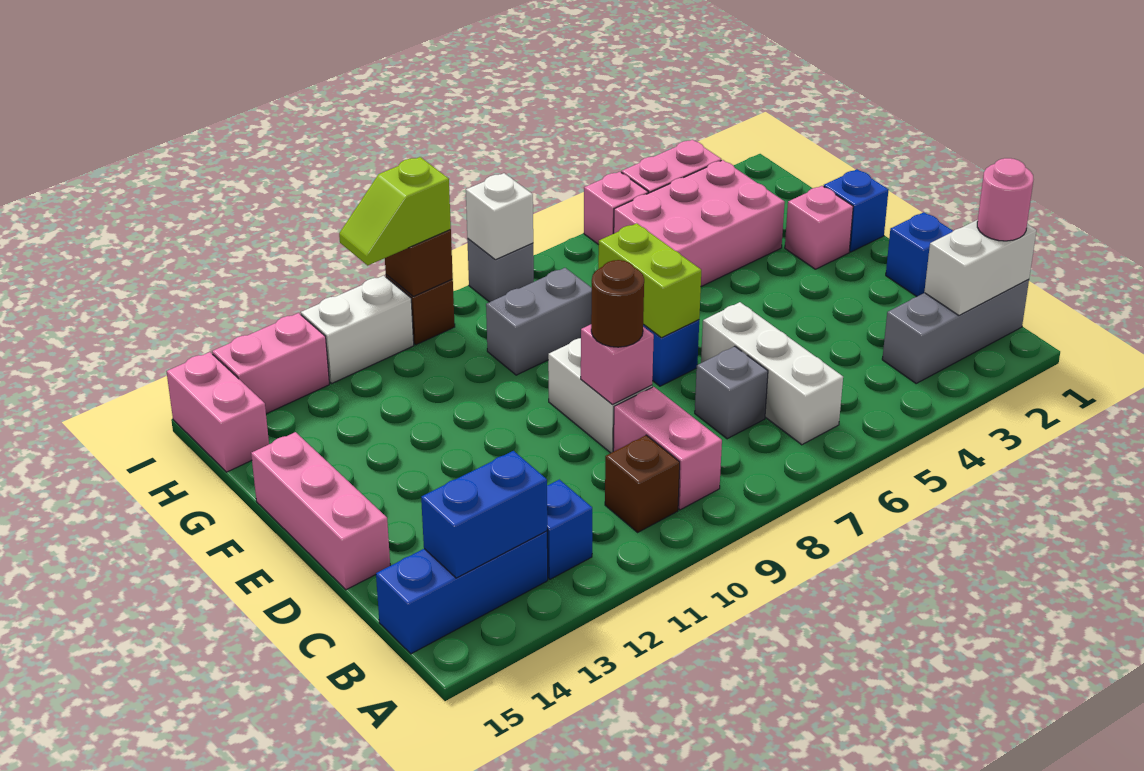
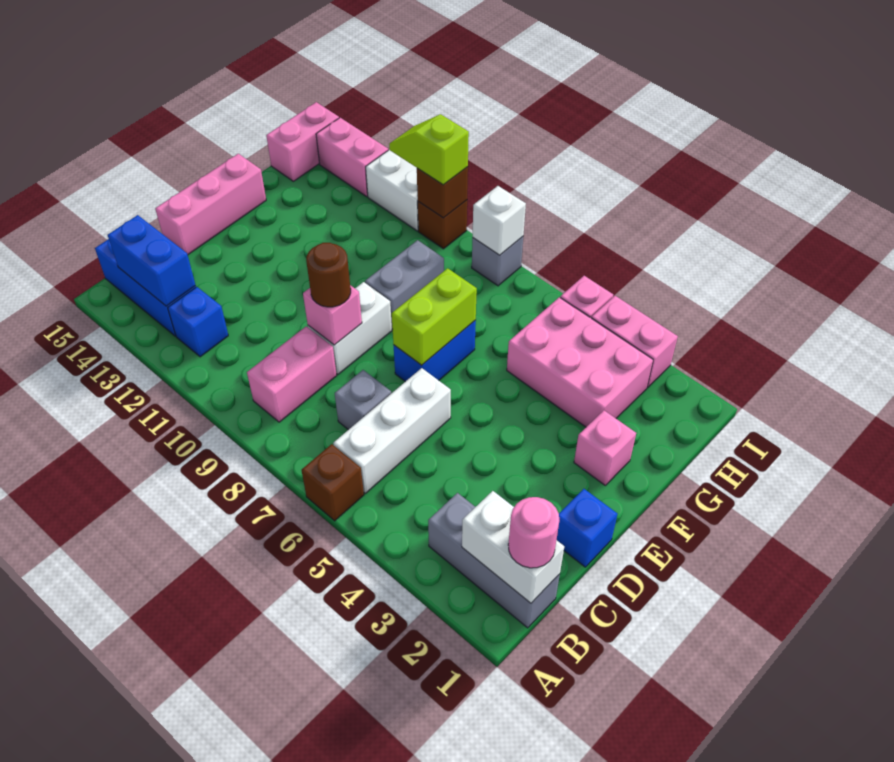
brown brick B10 level 1 -> brown brick A6 level 1
blue brick F1 level 1 -> none
grey brick G8:G9 level 1 -> grey brick F9:G9 level 1

